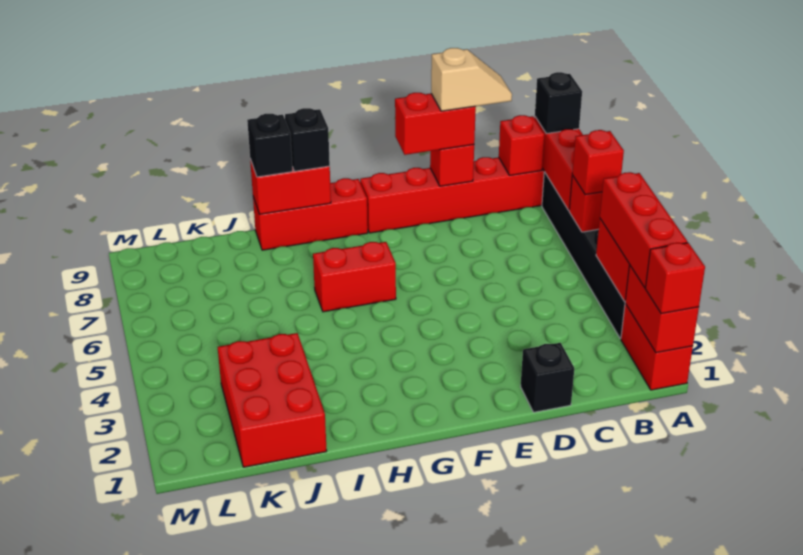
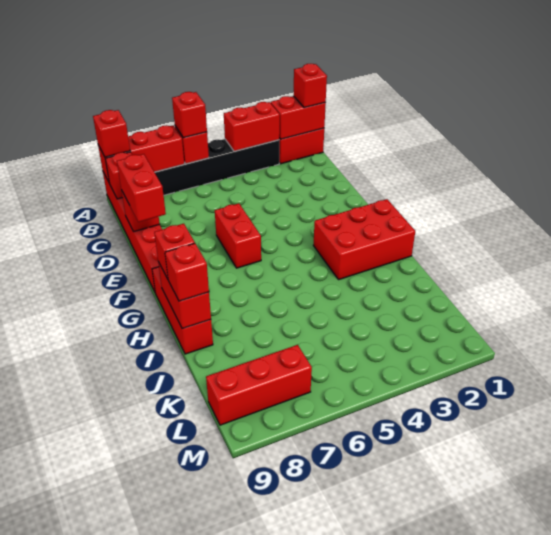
red brick A2:A4 level 3 -> red brick L7:L9 level 1
black brick A9 level 3 -> red brick A9 level 3
tan slope C9:D9 level 4 top D -> none
black brick D1 level 1 -> none
red brick G6:H6 level 1 -> red brick E6:F6 level 1
black brick H9 level 3 -> red brick H9 level 3
black brick I9 level 3 -> red brick I9 level 3
red brick J1:K3 level 1 -> red brick G1:H3 level 1

